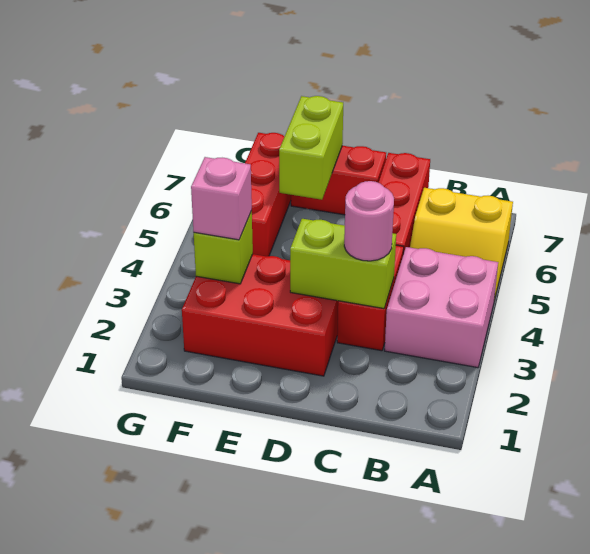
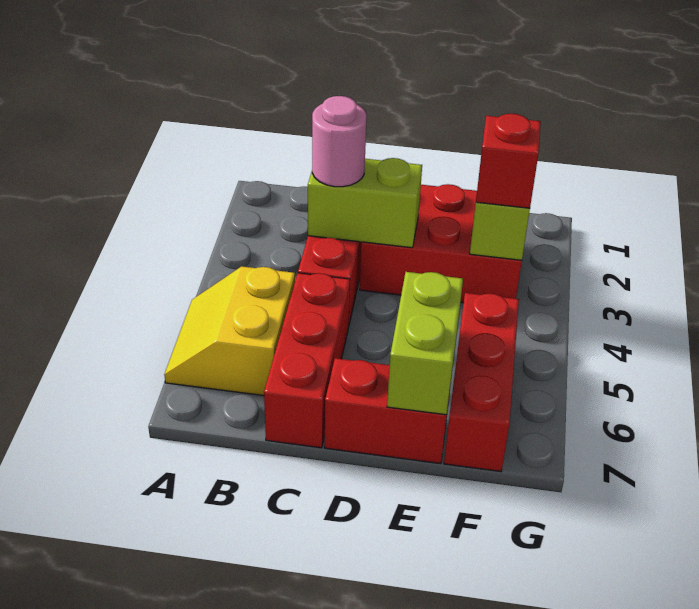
pink brick A3:B4 level 1 -> none
yellow slope A5:B6 level 1 top 6 -> yellow slope A5:B6 level 1 top B
pink brick F3 level 3 -> red brick F3 level 3

